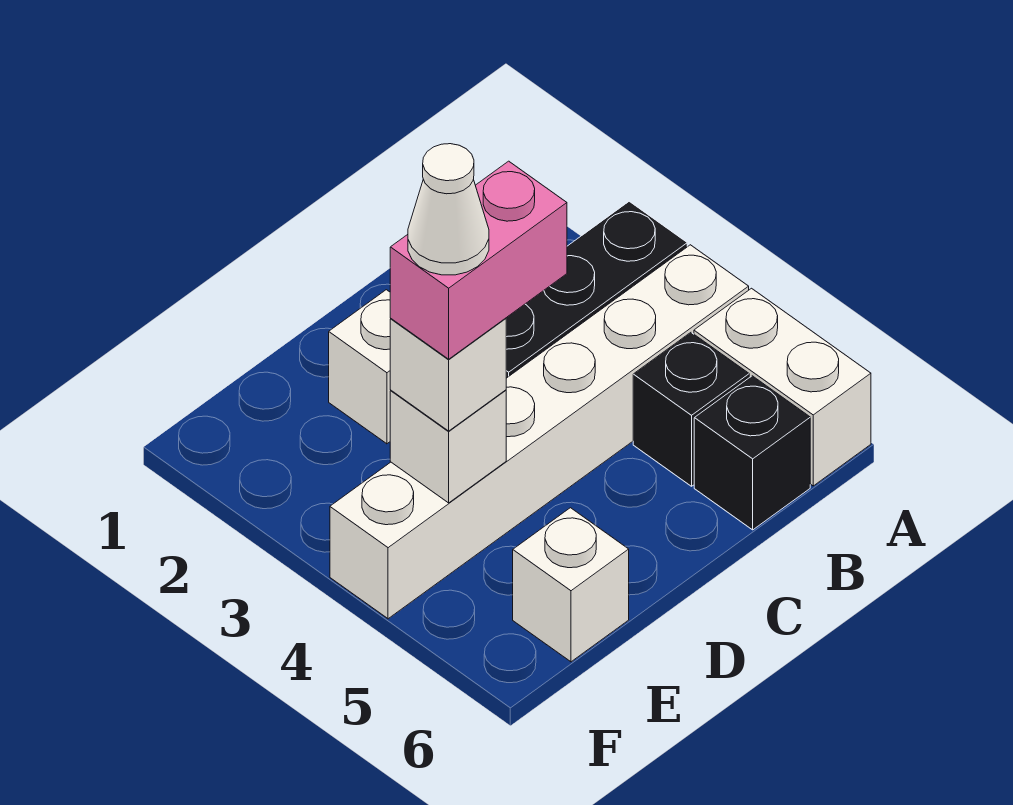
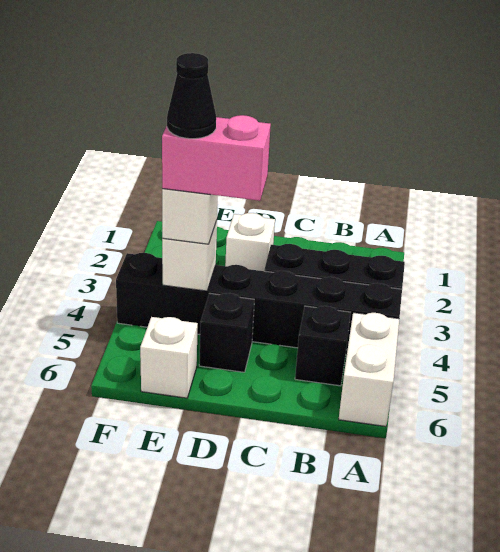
white brick A4:F4 level 1 -> black brick A4:F4 level 1
black brick B6 level 1 -> black brick D5 level 1
white cone E4 level 5 -> black cone E4 level 5

